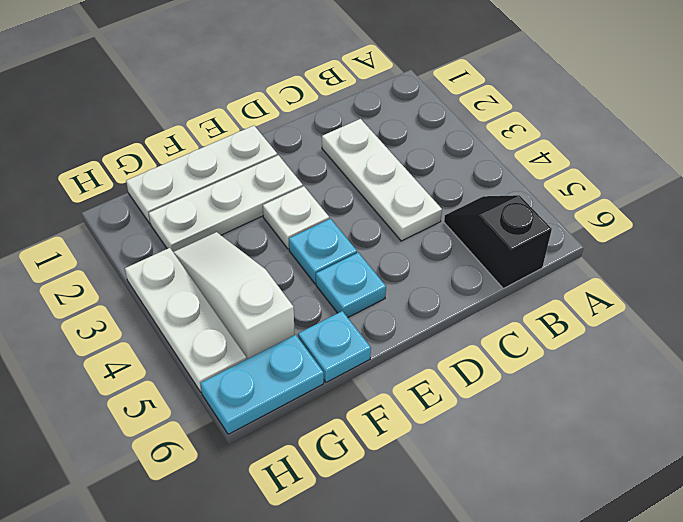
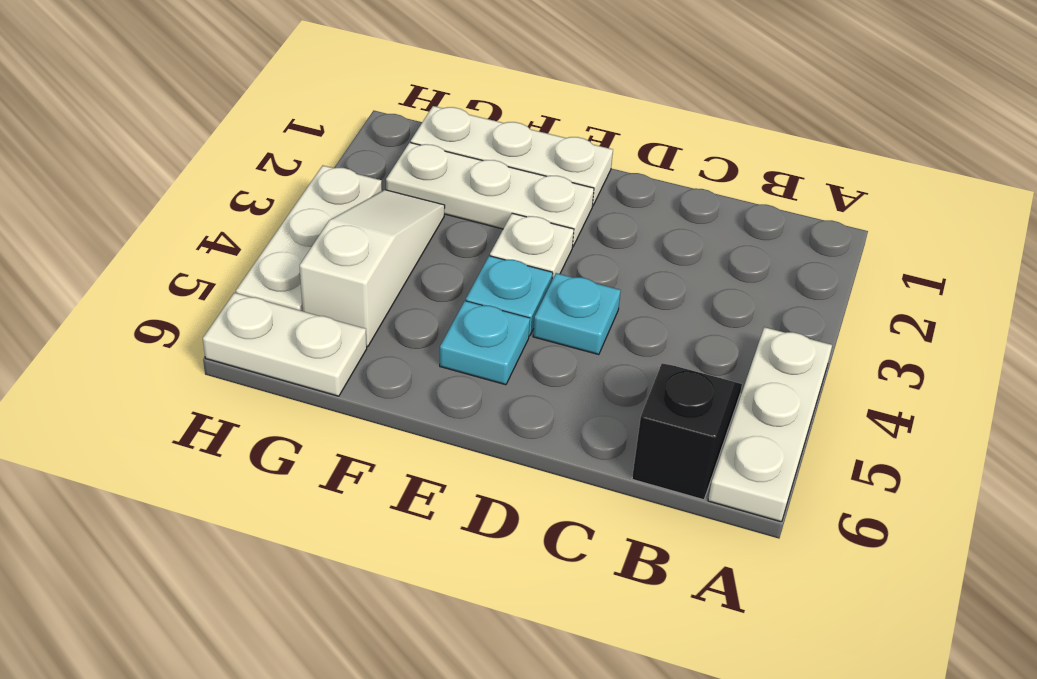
white plate C2:C4 level 1 -> white plate A4:A6 level 1
cyan plate F6 level 1 -> cyan plate D4 level 1
cyan plate G6:H6 level 1 -> white plate G6:H6 level 1

